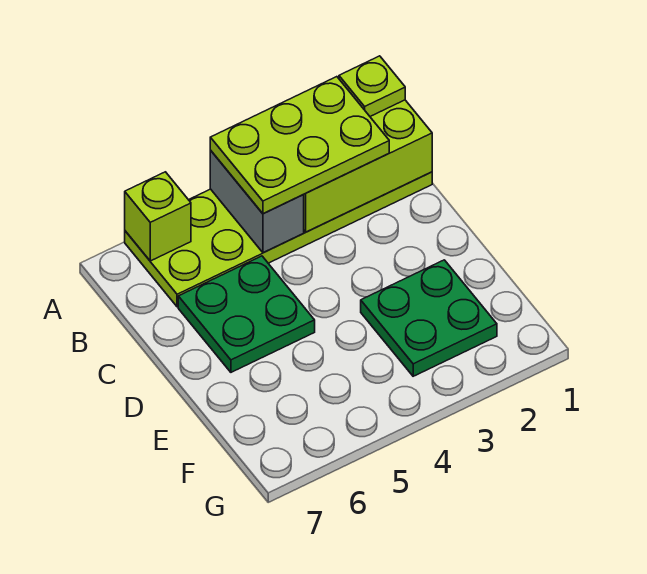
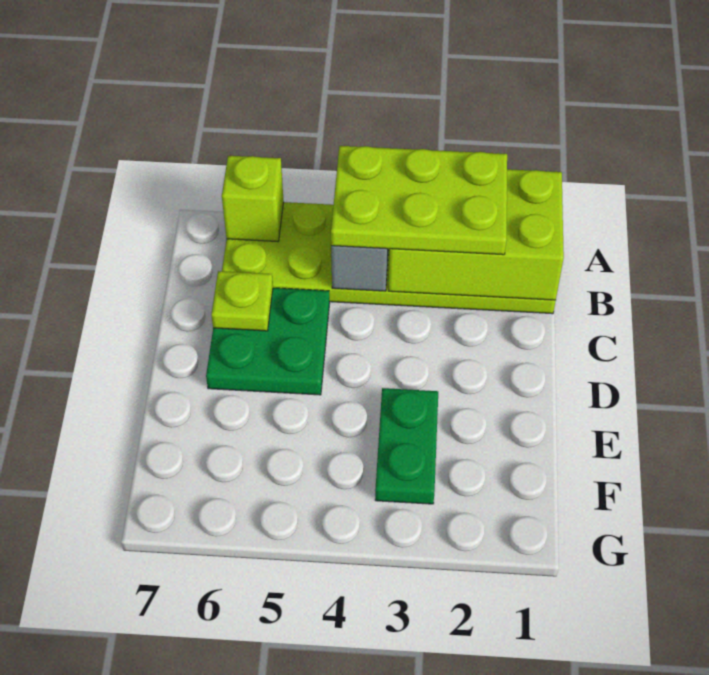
lime plate A1 level 3 -> lime plate C6 level 2
green plate E2:F3 level 1 -> green plate E3:F3 level 1

